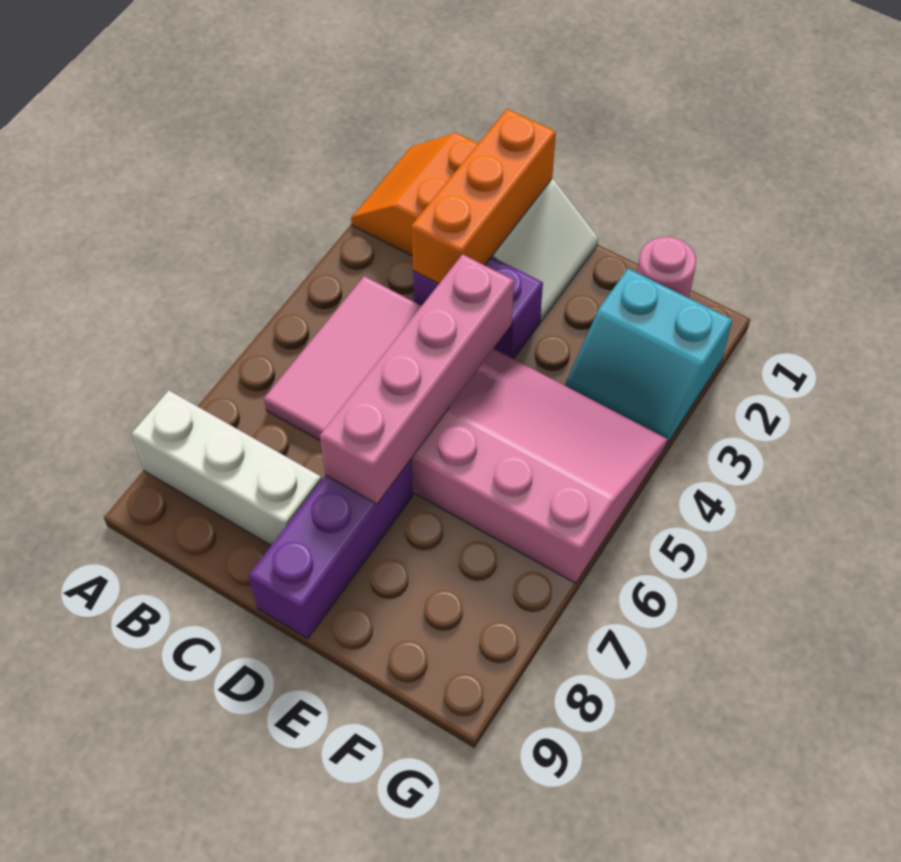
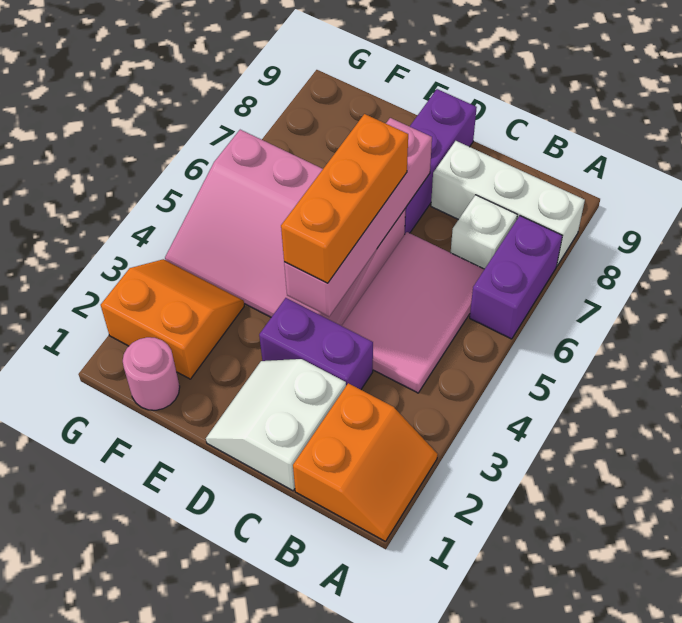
none -> purple brick A6:A7 level 1
none -> white brick B7 level 1
orange brick C1:C3 level 2 -> orange brick D4:D6 level 3
cyan slope F2:G3 level 1 top 2 -> orange slope F2:G3 level 1 top 2

